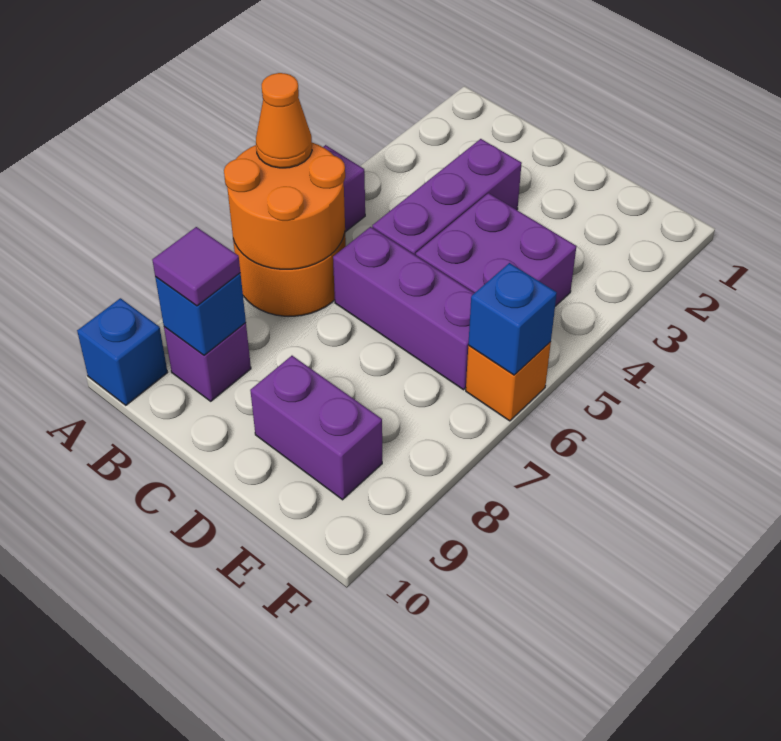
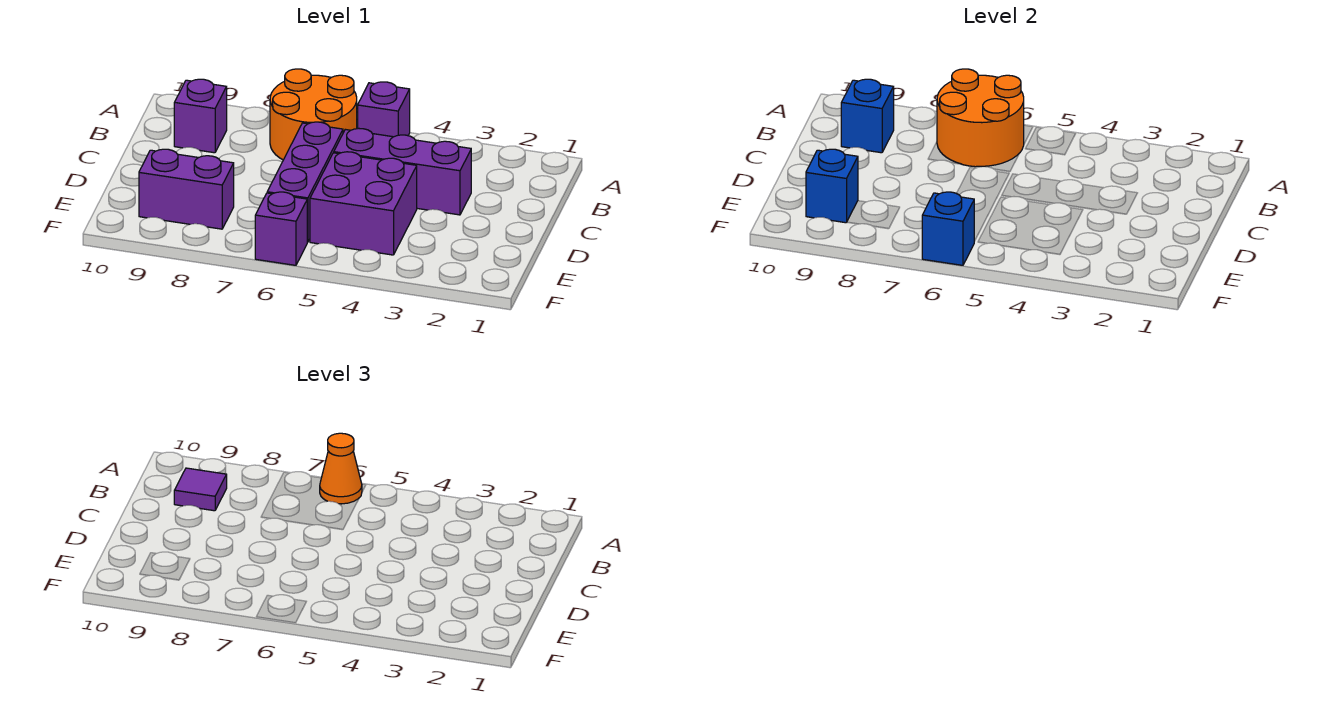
blue brick A10 level 1 -> blue brick E9 level 2
purple brick D9:E9 level 1 -> purple brick E8:E9 level 1
orange brick F6 level 1 -> purple brick F6 level 1

